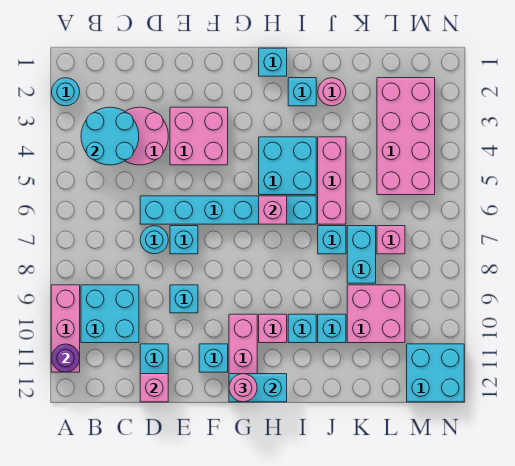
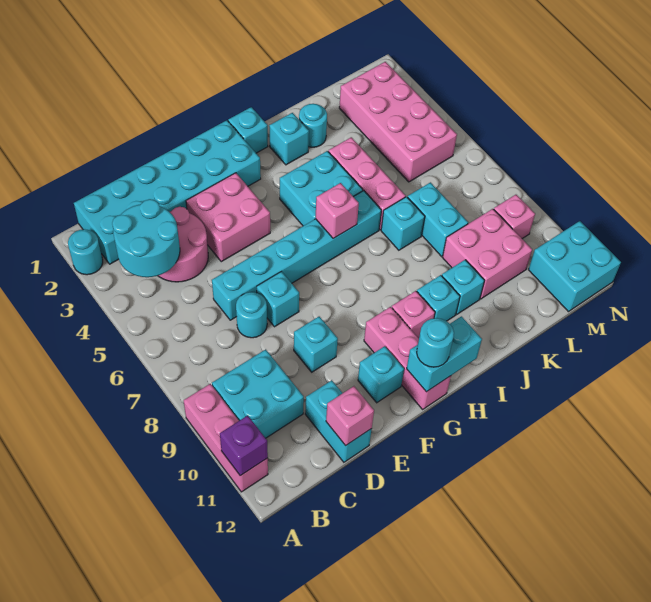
purple round brick A11 level 2 -> purple brick A11 level 2
none -> cyan brick B1:G2 level 1
pink round brick G12 level 3 -> cyan round brick G12 level 3
pink round brick J2 level 1 -> cyan round brick J2 level 1
pink brick L7 level 1 -> pink brick M9 level 1

